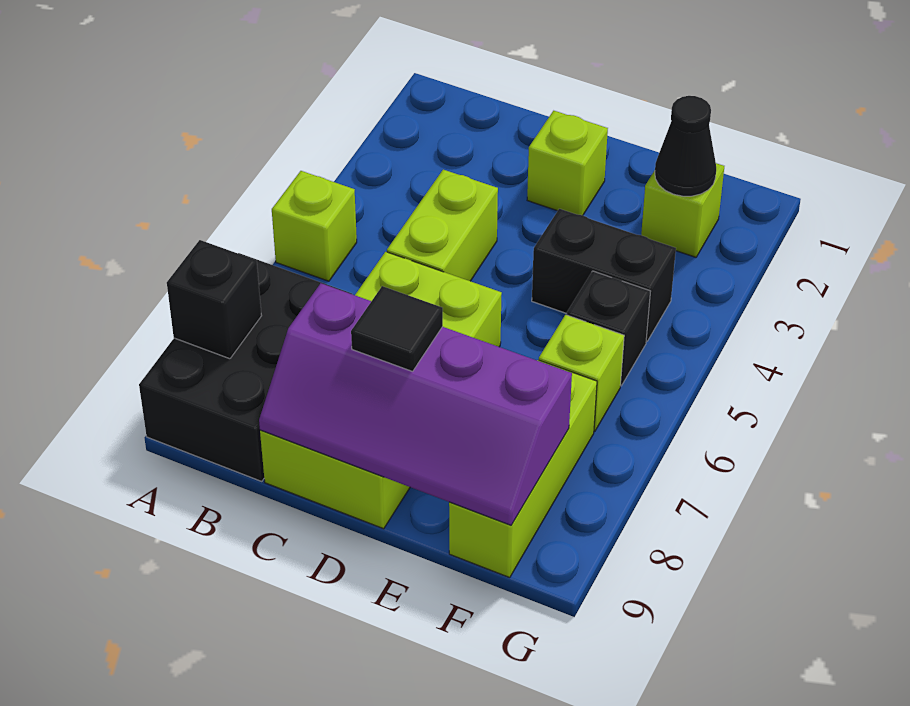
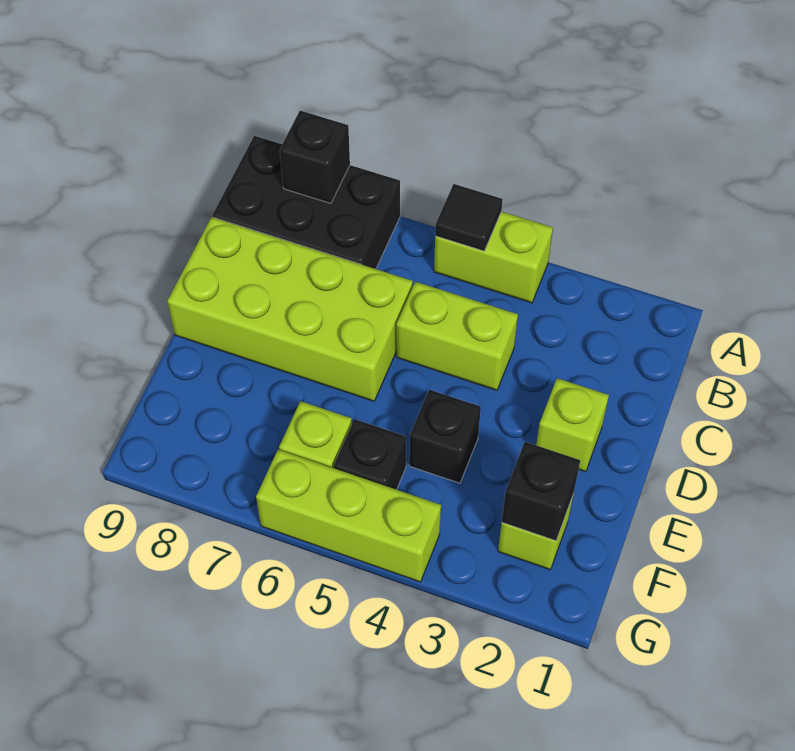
lime brick A5 level 1 -> lime brick A4:A5 level 1
purple slope C8:F9 level 2 top 8 -> none
black tile D8 level 3 -> black tile A5 level 2
black brick E4:F4 level 1 -> black brick E4 level 1
black cone F2 level 2 -> black brick F2 level 2
lime brick F7:F9 level 1 -> lime brick G4:G6 level 1

